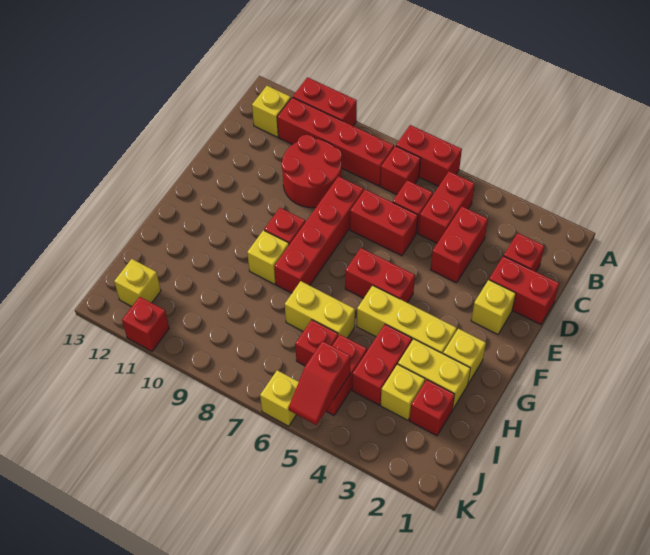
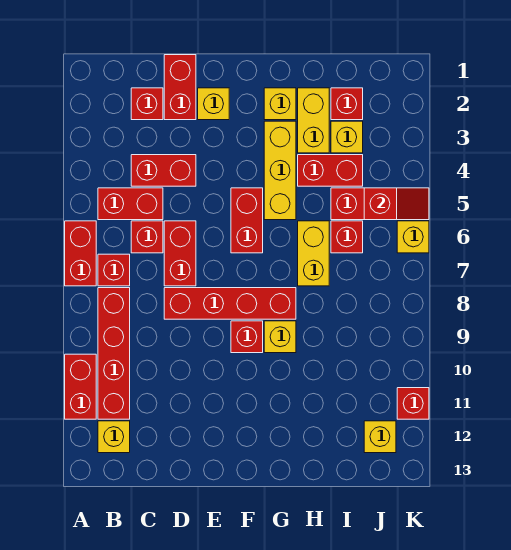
red round brick C9:D10 level 1 -> none

